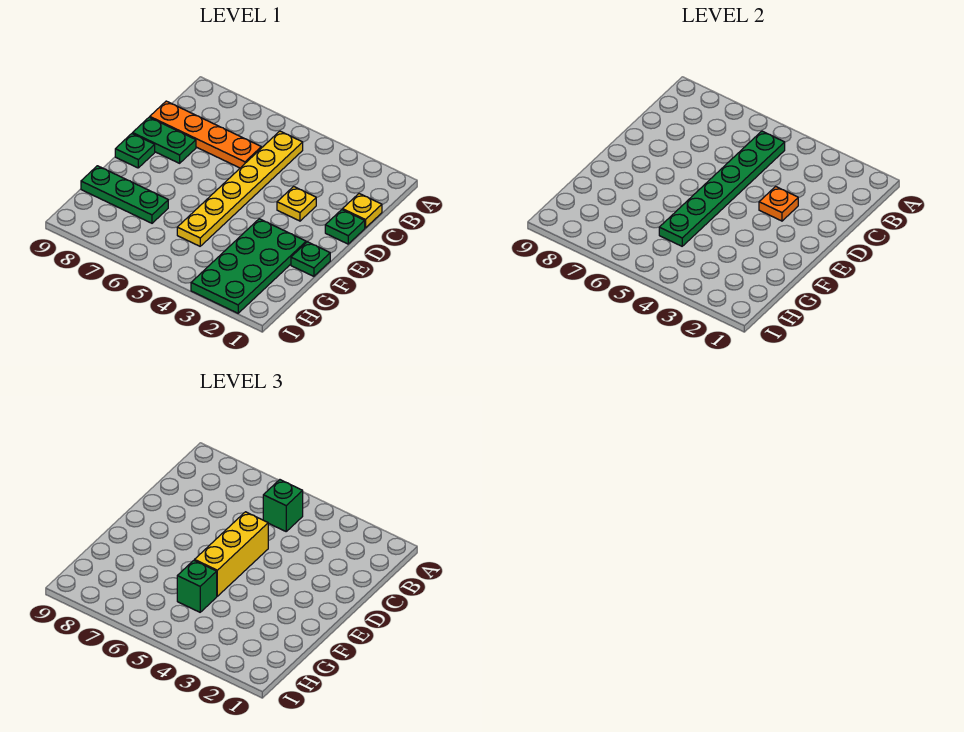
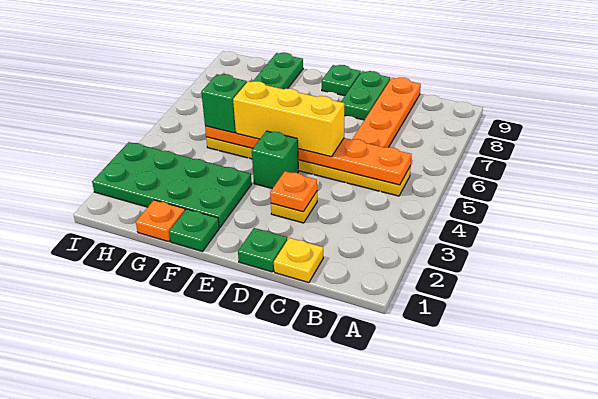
green plate B5:G5 level 2 -> orange plate B5:G5 level 2
green brick B5 level 3 -> green brick E4 level 1
none -> orange plate G1 level 1

